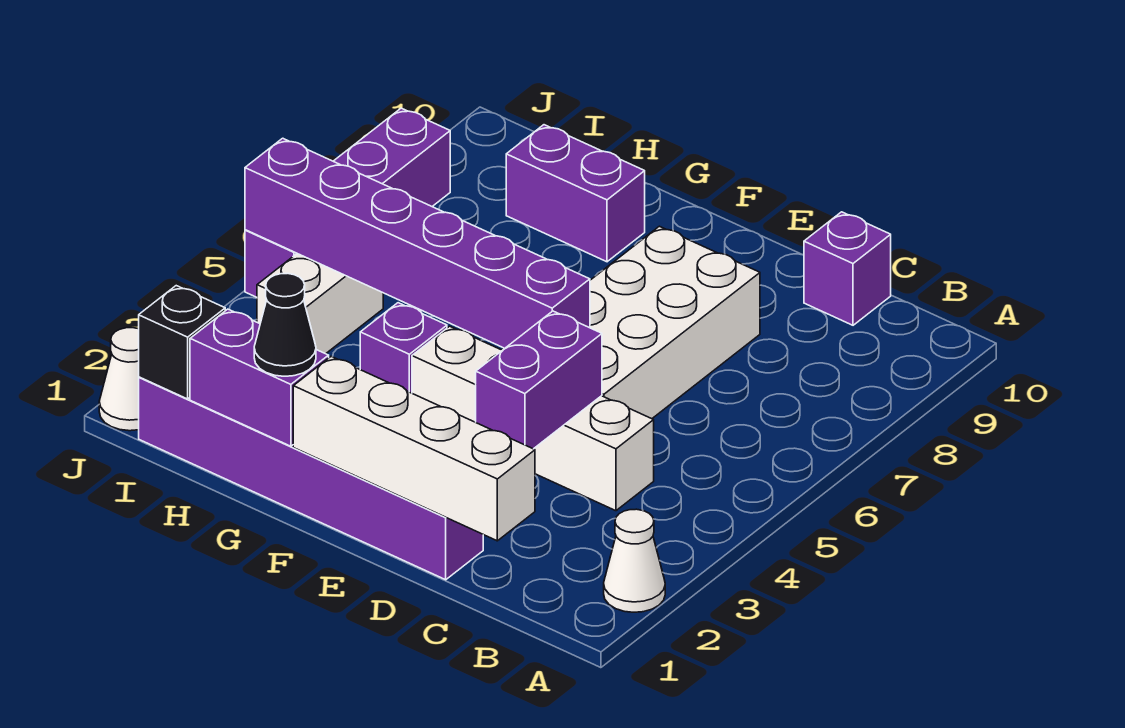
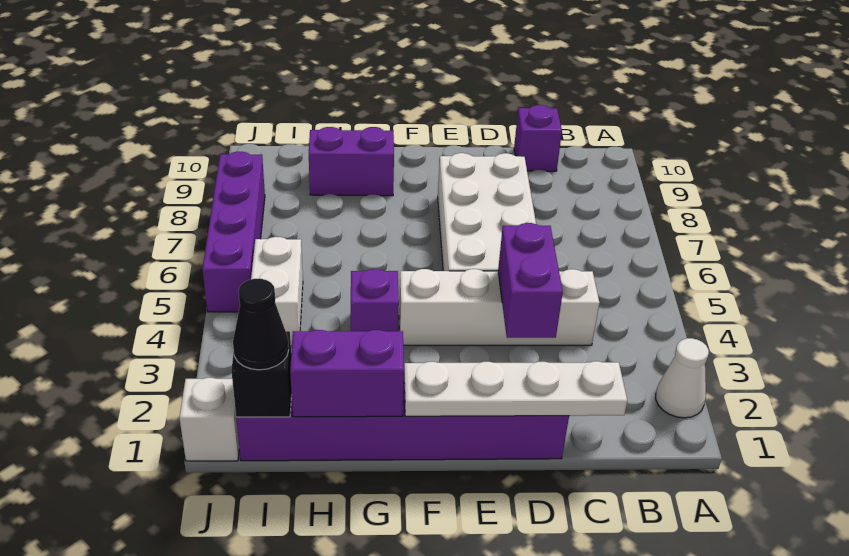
white brick C1:F1 level 2 -> white plate C1:F1 level 2
purple brick E5:J5 level 2 -> none
black cone G1 level 3 -> black cone I1 level 3
white cone J1 level 1 -> white brick J1 level 1

